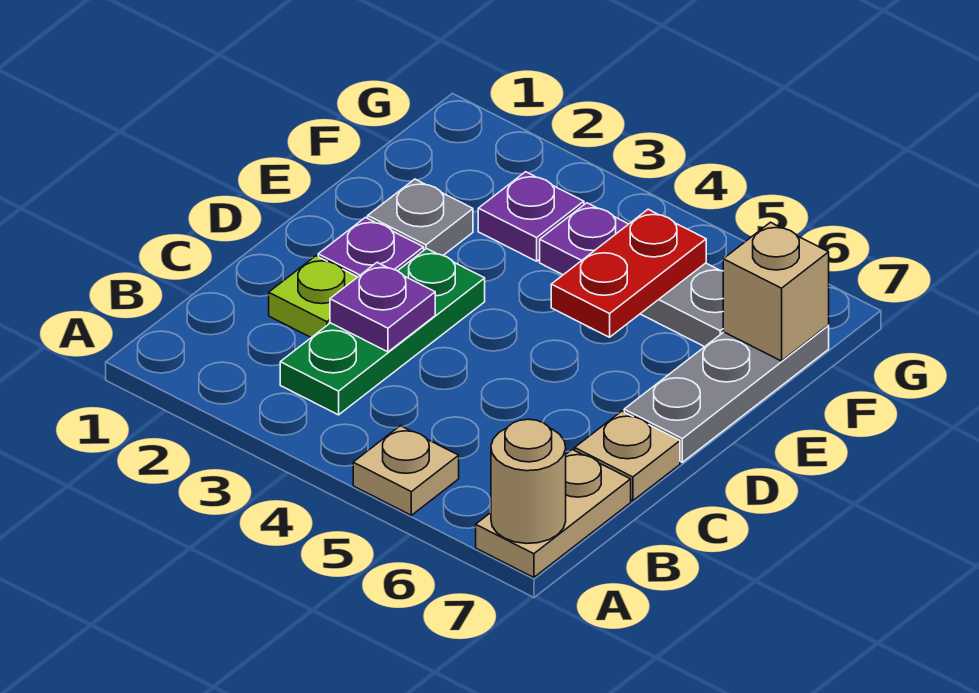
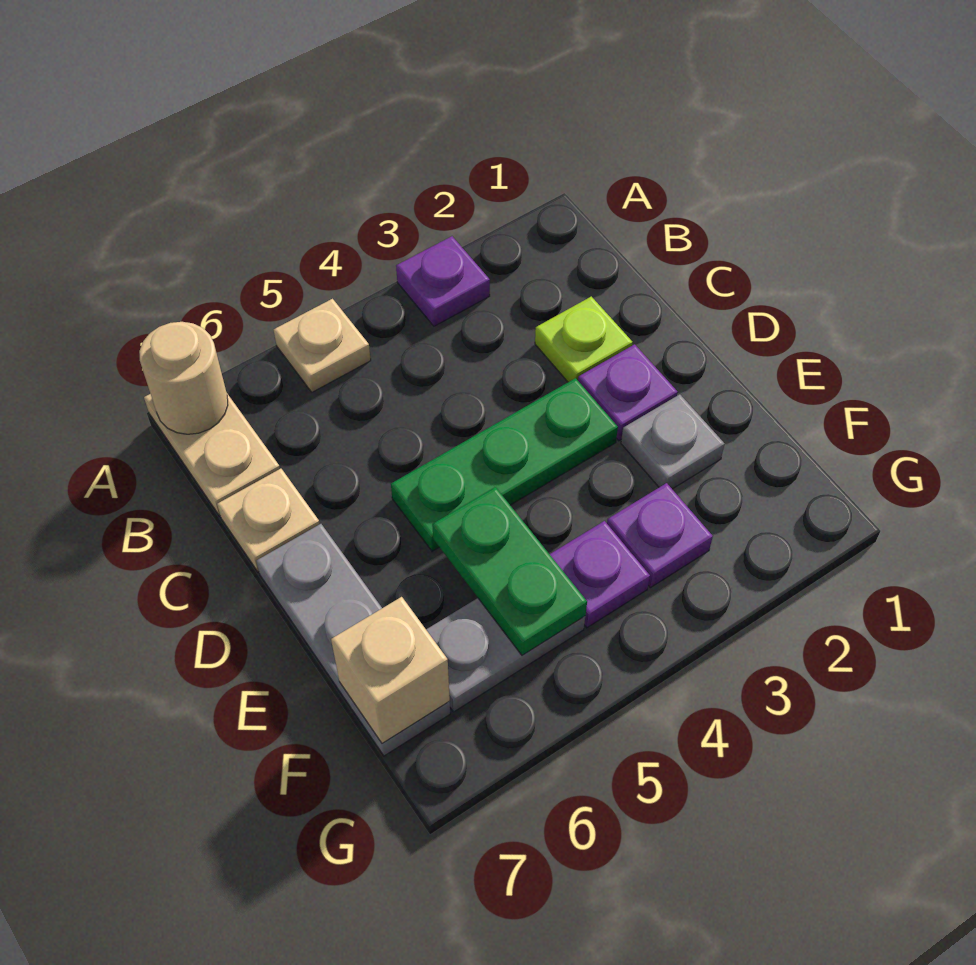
green plate B3:D3 level 1 -> green plate D3:D5 level 1
purple plate C3 level 2 -> purple plate A3 level 1
red plate E5:F5 level 2 -> green plate E5:F5 level 2

